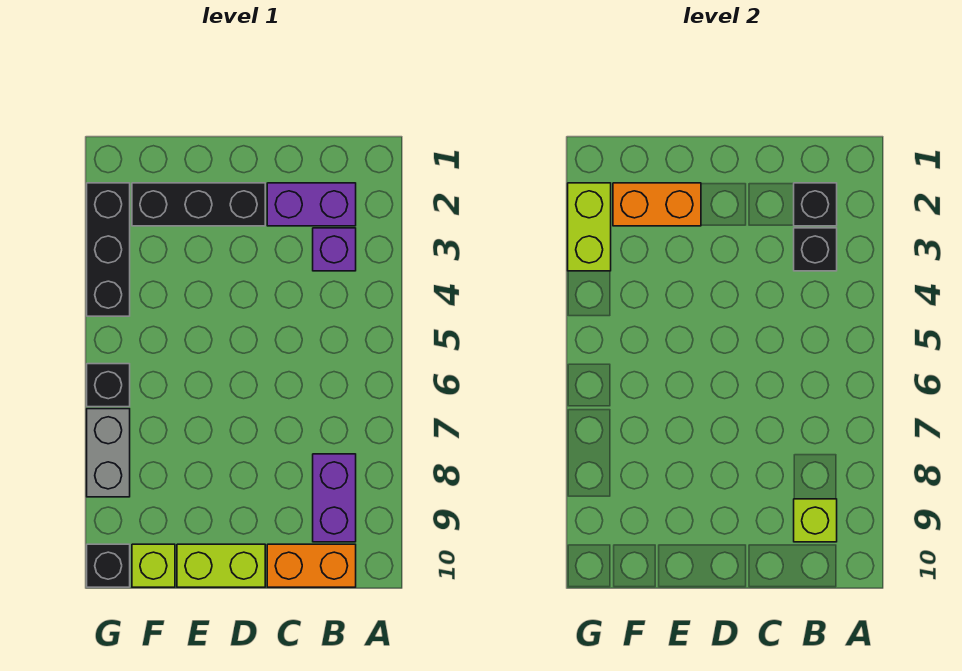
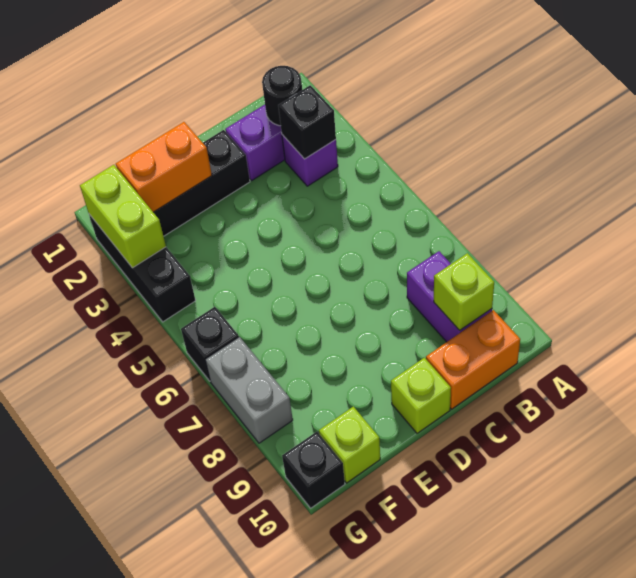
black brick B2 level 2 -> black round brick B2 level 2
lime brick D10:E10 level 1 -> lime brick D10 level 1

